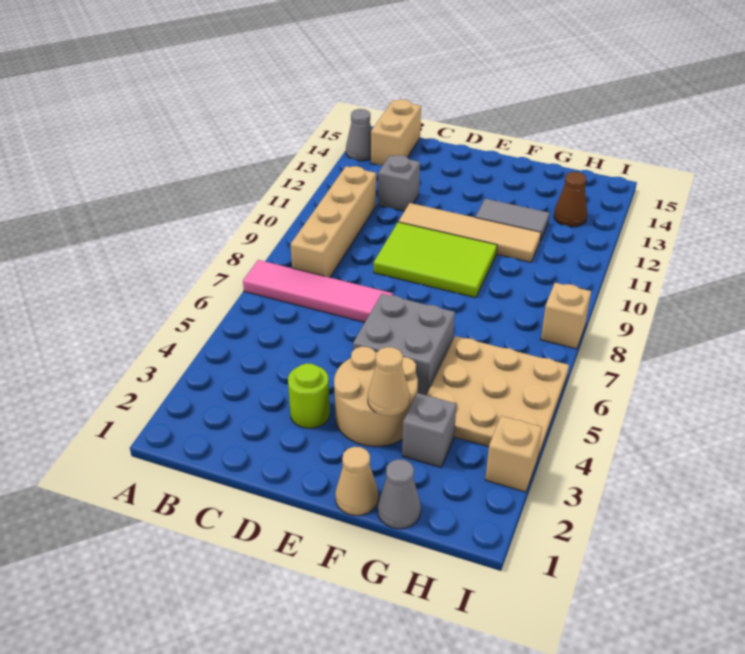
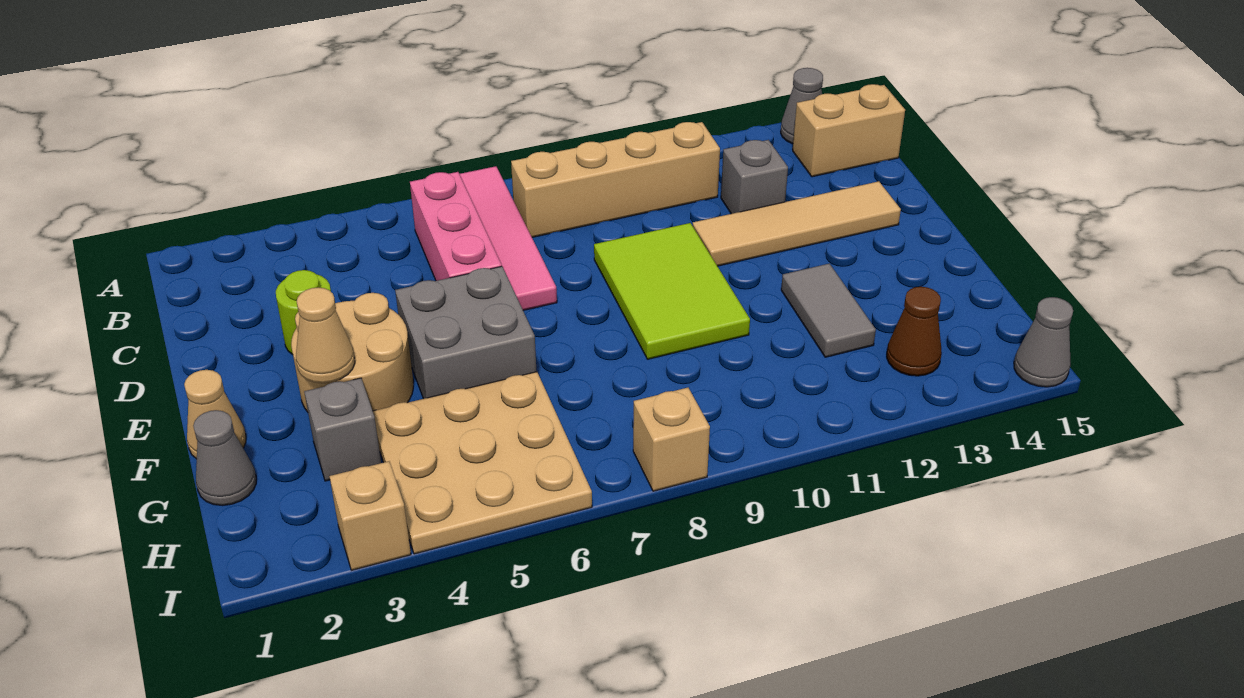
none -> pink brick B6:D6 level 1
tan tile D11:G11 level 1 -> tan tile D11:D14 level 1
none -> grey cone I15 level 1

